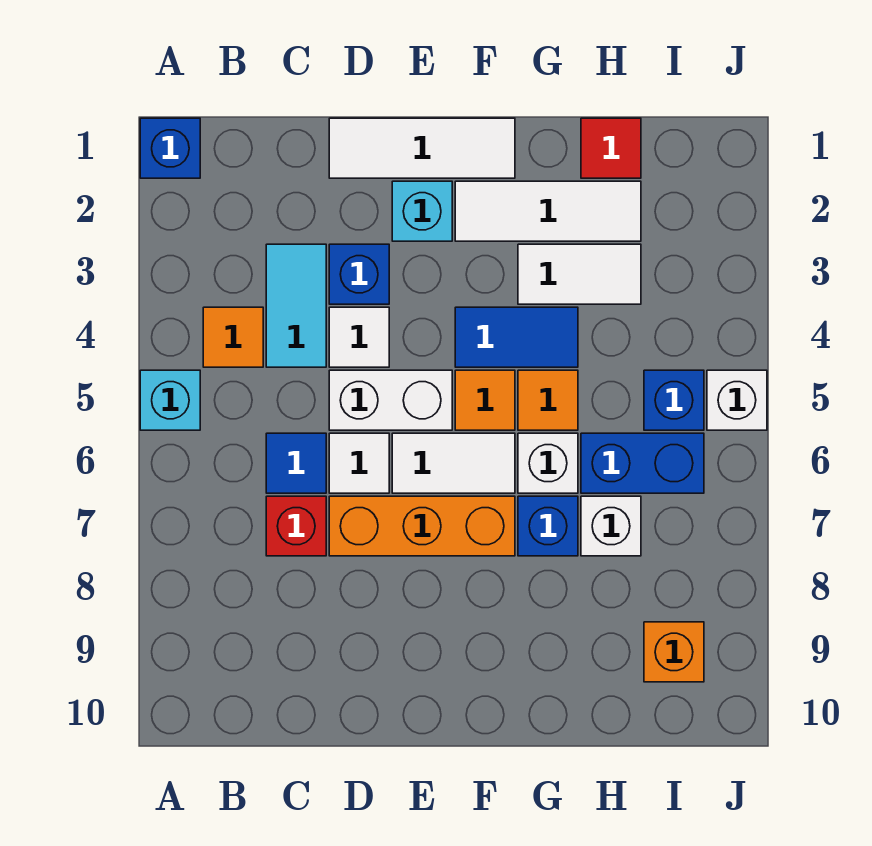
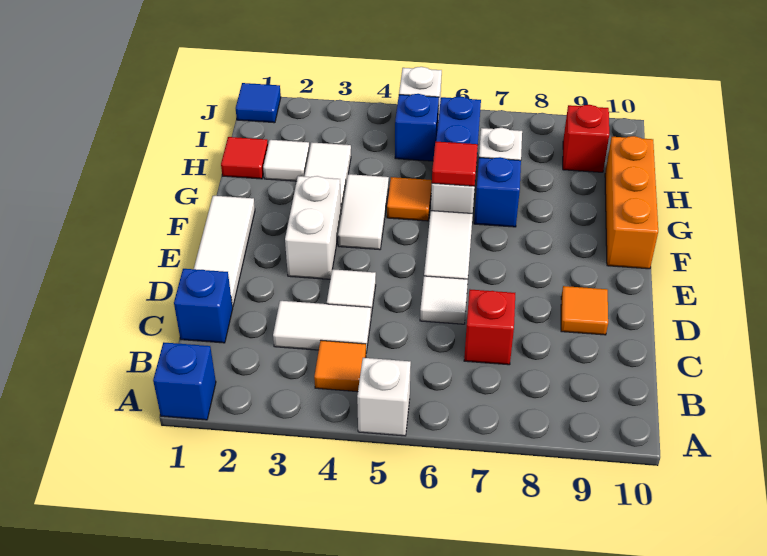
cyan brick A5 level 1 -> white brick A5 level 1
cyan tile C3:C4 level 1 -> white tile C3:C4 level 1
blue tile C6 level 1 -> blue tile J1 level 1
blue brick D3 level 1 -> blue brick C1 level 1
white brick D5:E5 level 1 -> white brick E3:F3 level 1
orange brick D7:F7 level 1 -> orange brick F10:H10 level 1
cyan brick E2 level 1 -> none
white tile F2:H2 level 1 -> white tile H2 level 1
blue tile F4:G4 level 1 -> white tile F4:G4 level 1
orange tile F5 level 1 -> orange tile D9 level 1
none -> red tile G6 level 2
orange brick I9 level 1 -> red brick I9 level 1

